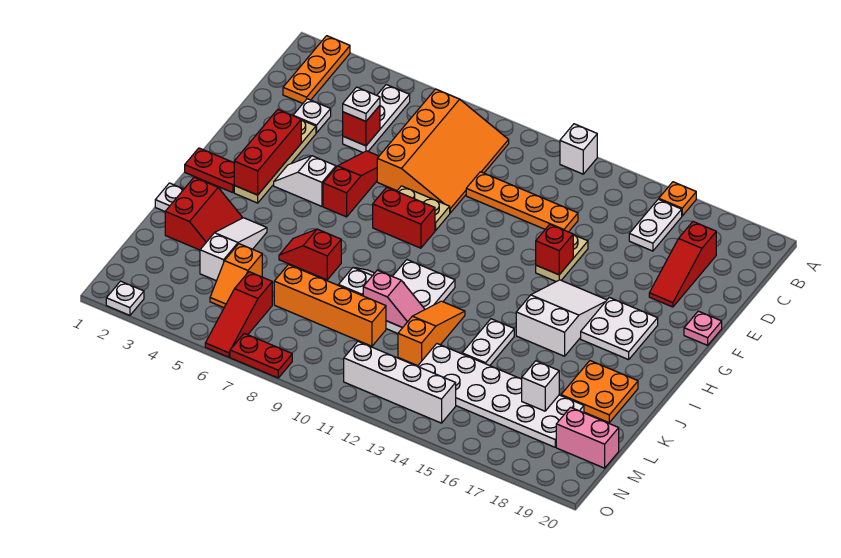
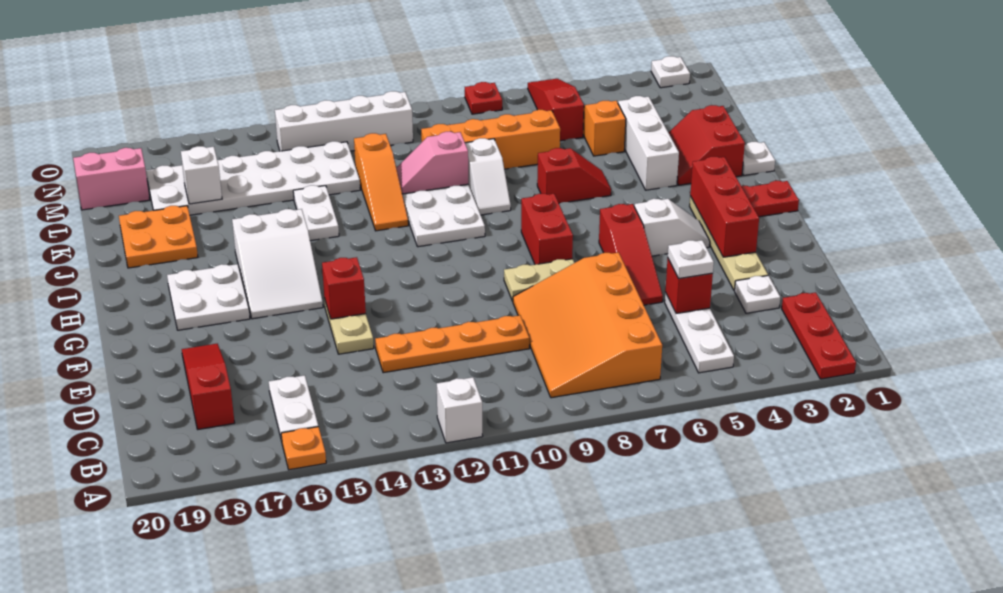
orange plate A2:C2 level 1 -> red plate A2:C2 level 1
pink plate F20 level 1 -> none
red brick G8:G9 level 1 -> red brick G8:H8 level 1
white slope J4:L4 level 1 top L -> white brick J4:L4 level 1
red plate O7:O8 level 1 -> red plate O8 level 1

